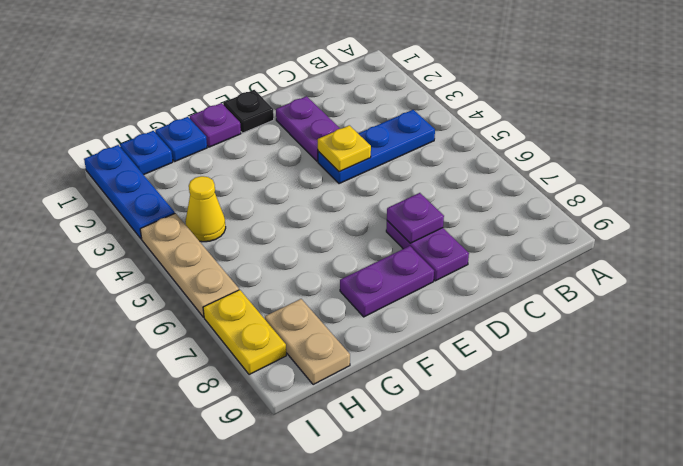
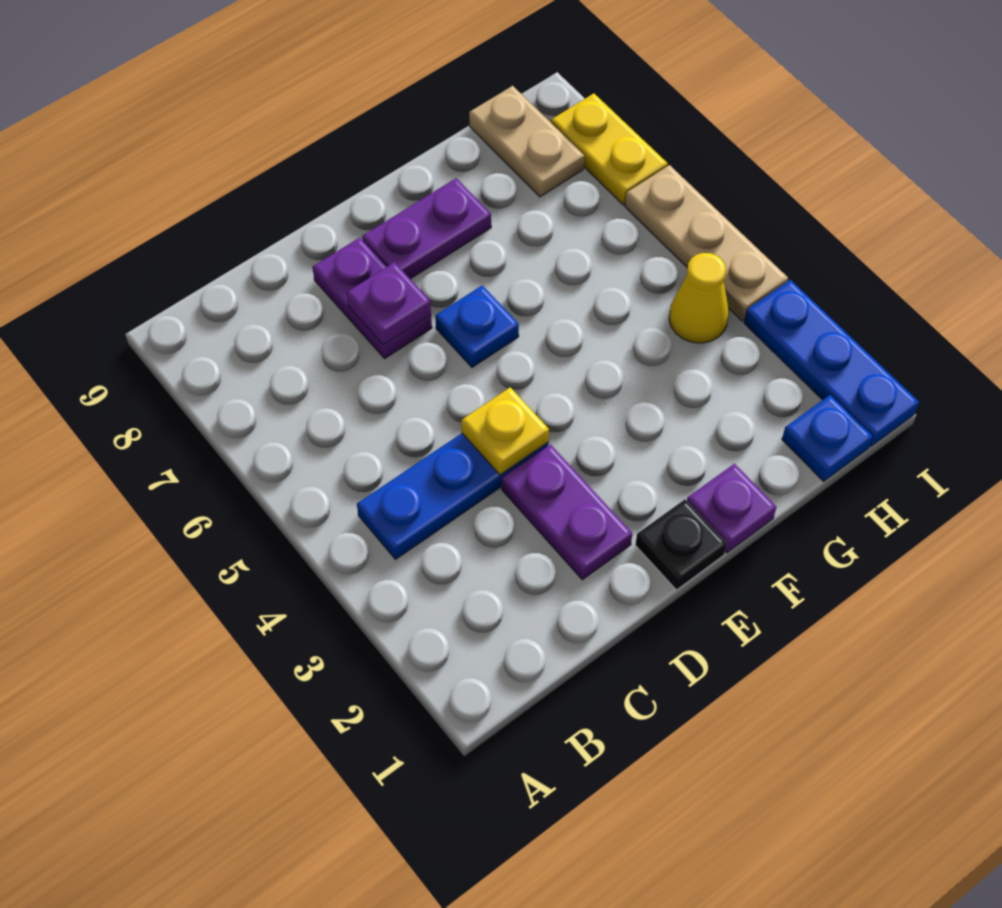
blue plate G1 level 1 -> blue plate E6 level 1

